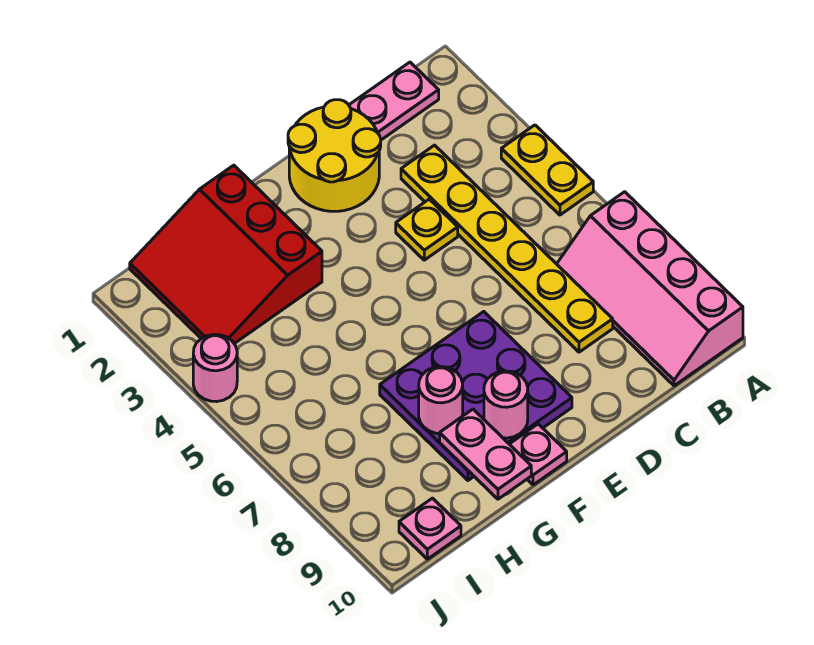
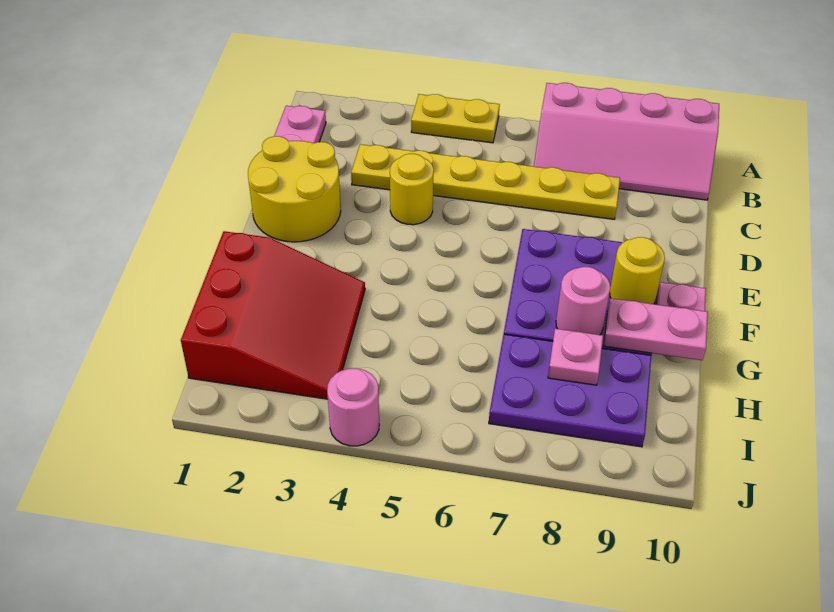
yellow plate D4 level 1 -> yellow round brick D4 level 1
pink round brick F9 level 2 -> yellow round brick F9 level 2
red slope G1:I3 level 1 top G -> red slope G1:I3 level 1 top 1
none -> purple plate H7:I9 level 1
pink plate I10 level 1 -> pink plate H8 level 2

